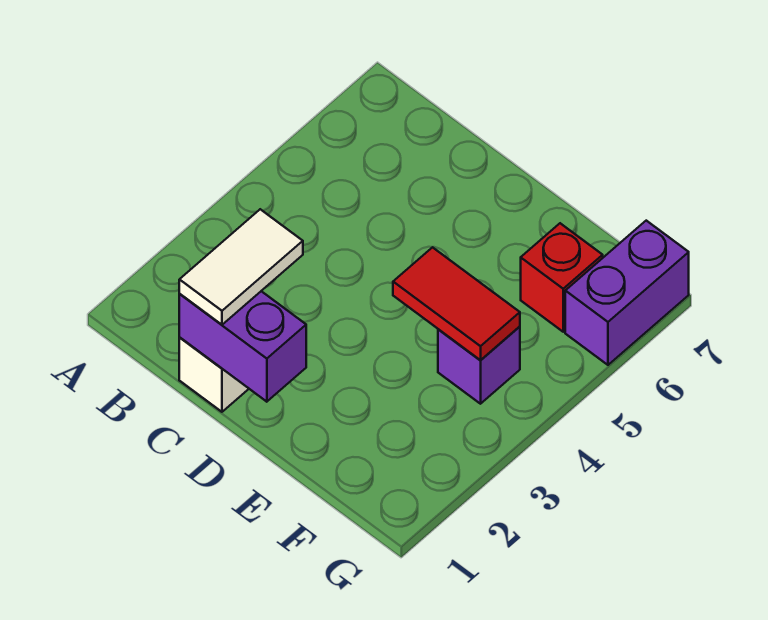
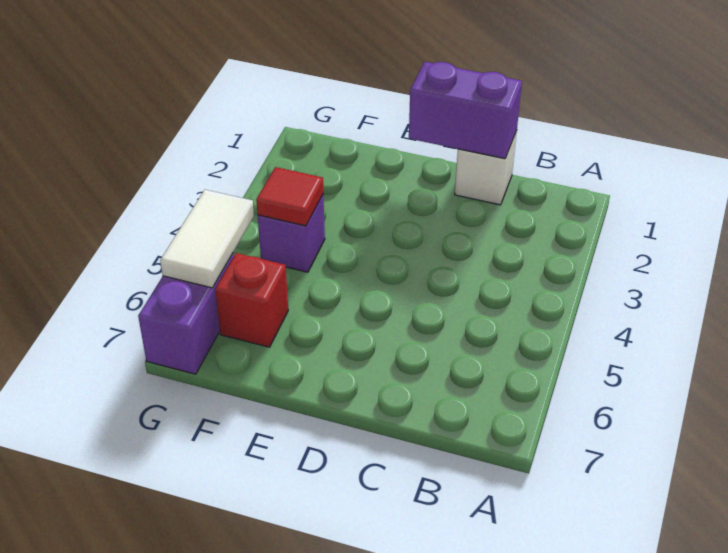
white tile C1:C2 level 3 -> white tile G5:G6 level 2
red tile E4:F4 level 2 -> red tile F4 level 2

